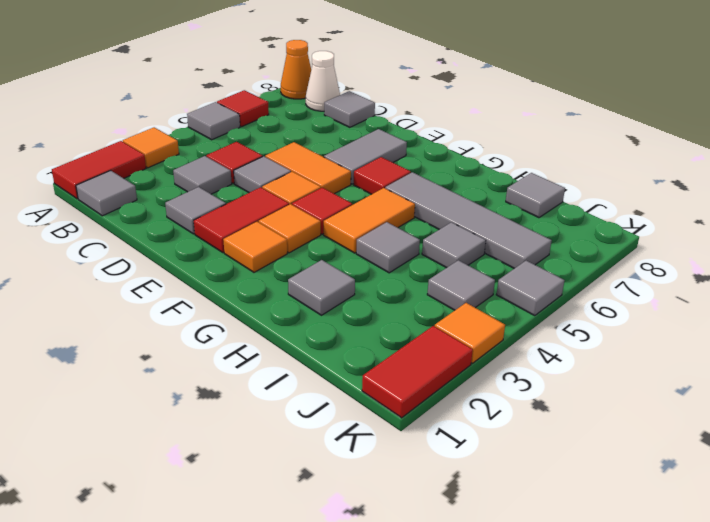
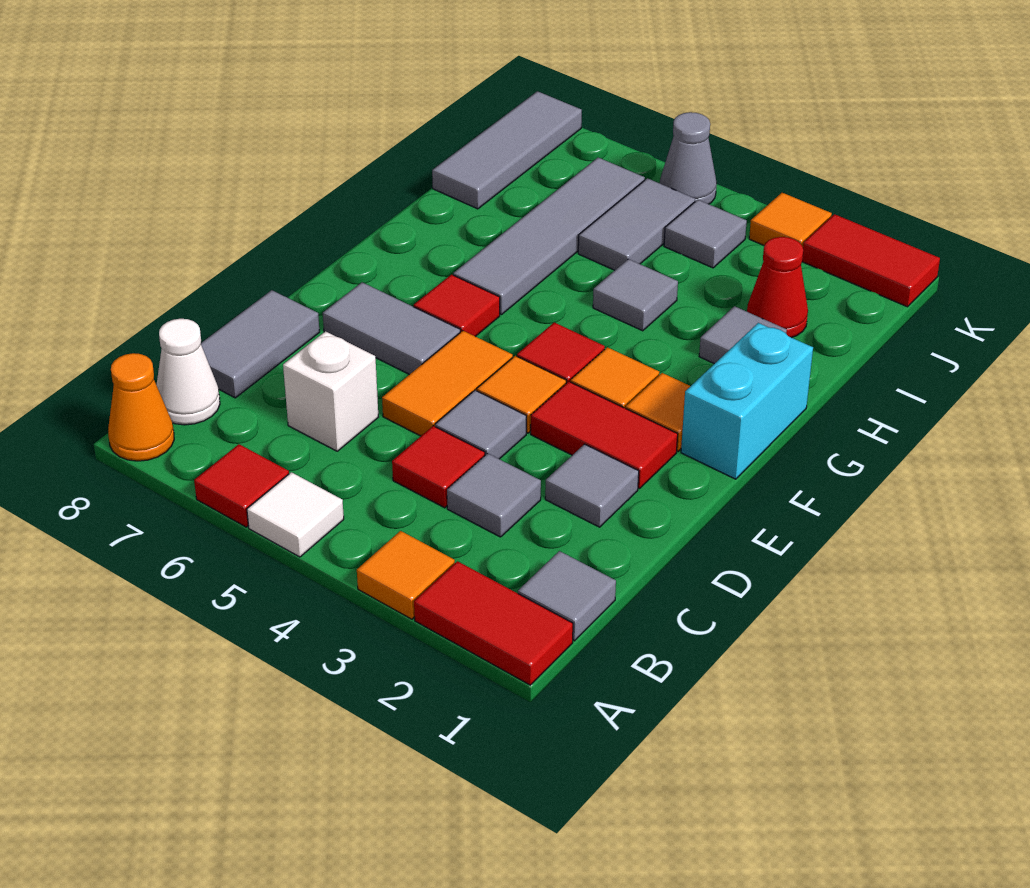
grey tile A5 level 1 -> white tile A5 level 1
none -> white brick C6 level 1
grey tile C8 level 1 -> grey tile C8:D8 level 1
none -> cyan brick F1:G1 level 1
orange tile G4:G5 level 1 -> none
none -> red cone I2 level 1
grey tile I5 level 1 -> grey tile I5:J5 level 1
grey tile I8 level 1 -> grey tile I8:K8 level 1
grey tile K5 level 1 -> grey cone K5 level 1

